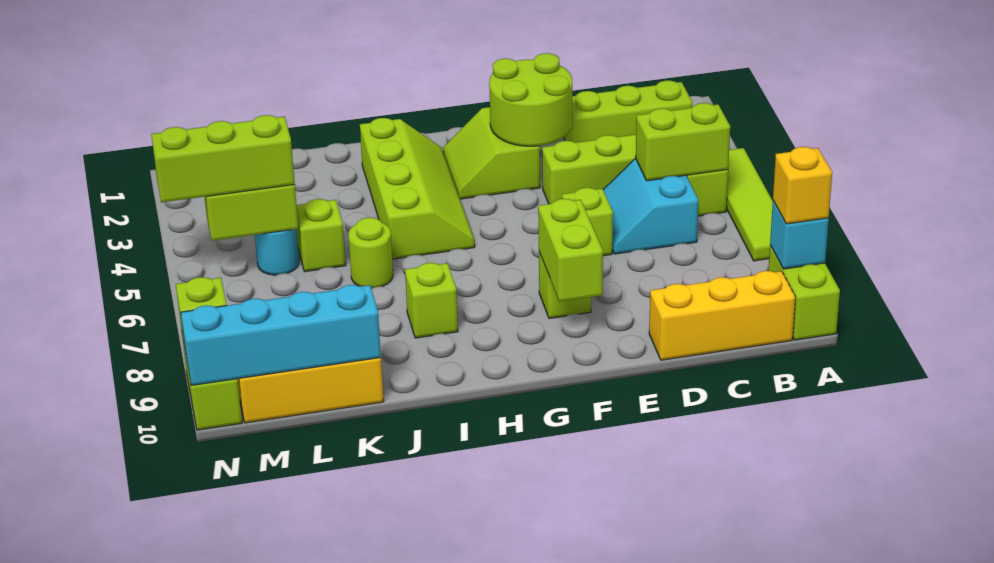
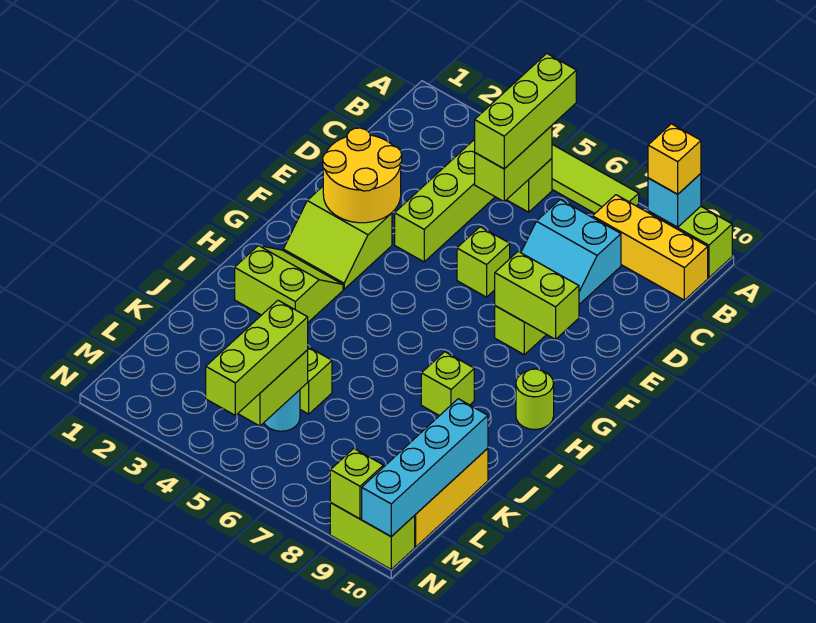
lime brick B2:D2 level 1 -> lime brick A5:C5 level 3
yellow brick B10:D10 level 1 -> yellow brick B8:B10 level 1
cyan slope C5:D6 level 1 top C -> cyan slope C7:D8 level 1 top C
lime round brick E2:F3 level 2 -> yellow round brick E2:F3 level 2
lime slope H2:I5 level 1 top I -> lime slope H2:I3 level 1 top I
lime round brick J6 level 1 -> lime round brick H10 level 1

